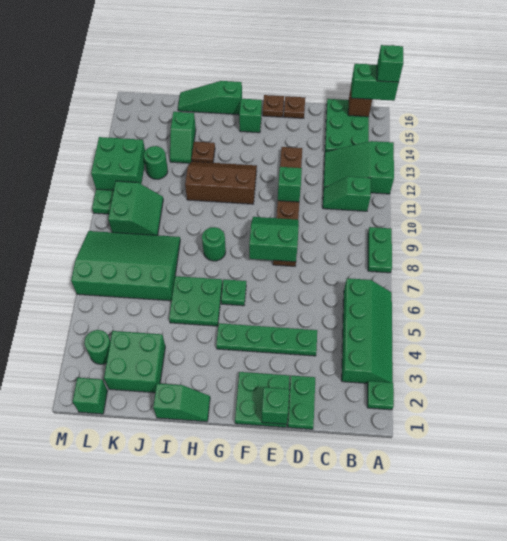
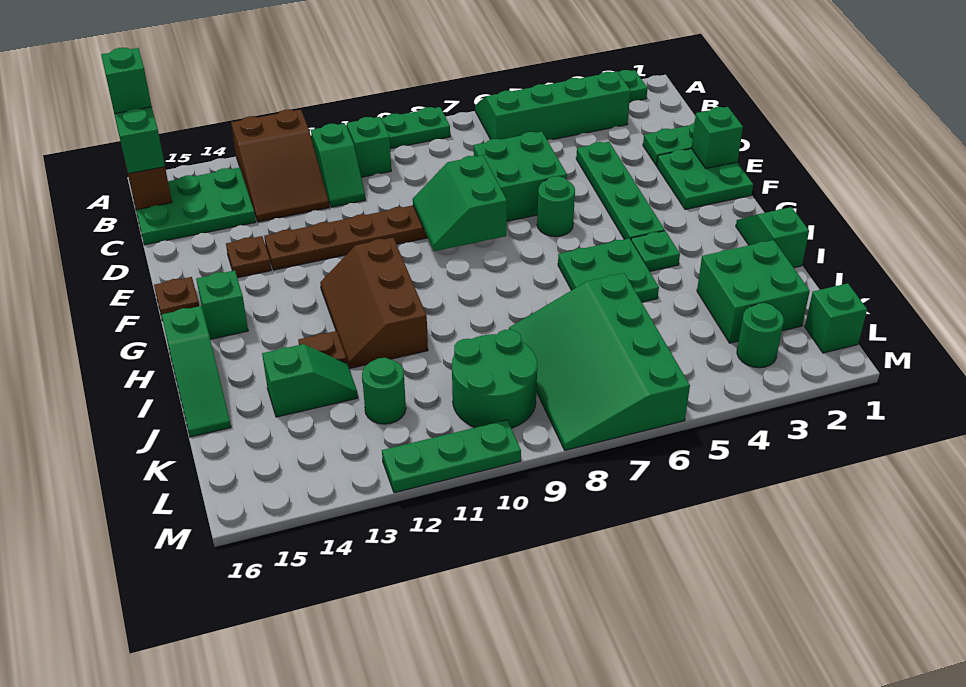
green slope A12:C13 level 1 top A -> brown slope A12:C13 level 1 top A
green brick E11 level 2 -> green brick B10 level 1
brown plate E16 level 1 -> brown plate E14 level 1
green plate G6 level 1 -> green plate H4 level 1
green round brick H8 level 1 -> green round brick F6 level 1
green slope K9:L10 level 1 top L -> green round brick K9:L10 level 1
green brick L11:M12 level 2 -> green brick D6:E7 level 1

